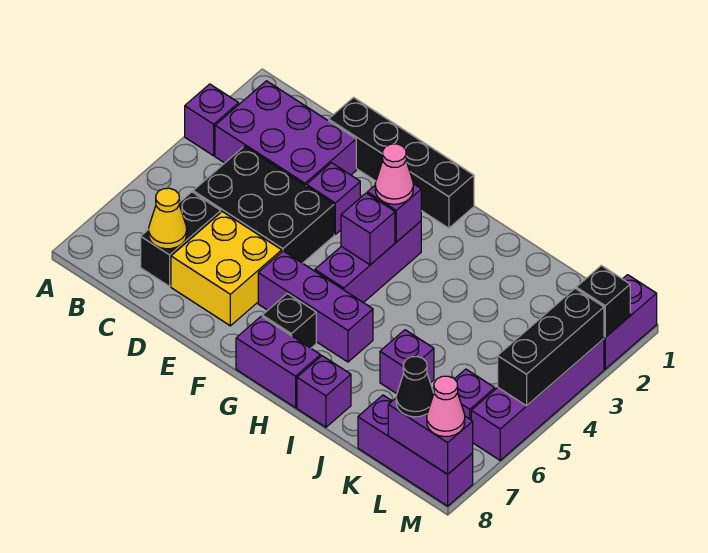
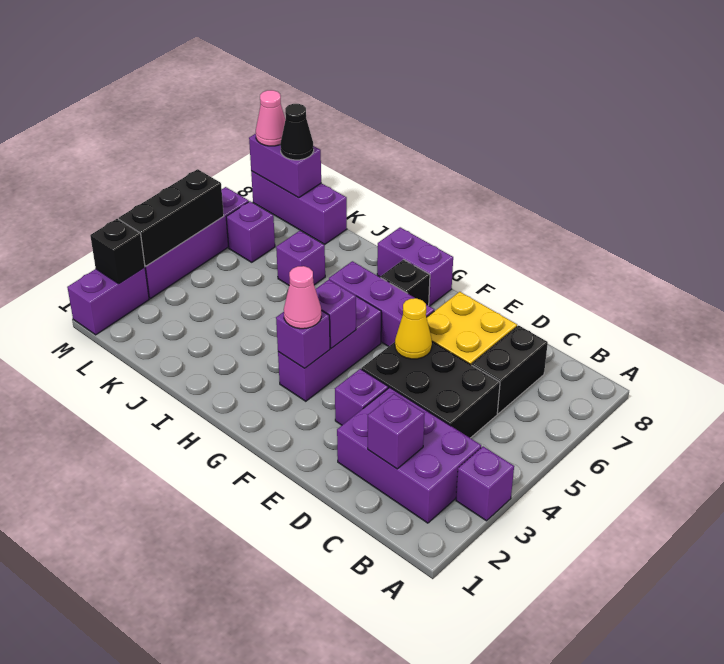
yellow cone C7 level 2 -> yellow cone E5 level 2
black brick D1:G1 level 1 -> none
purple brick I8 level 1 -> purple brick C2 level 2

